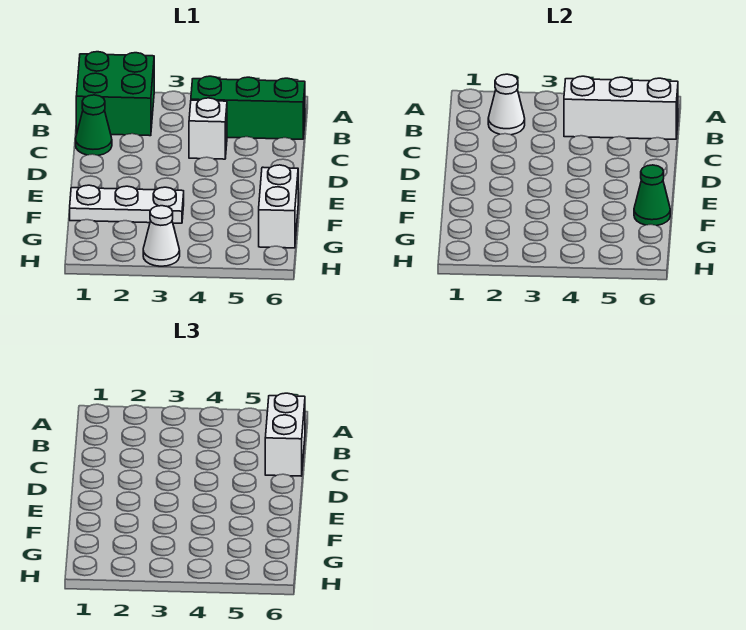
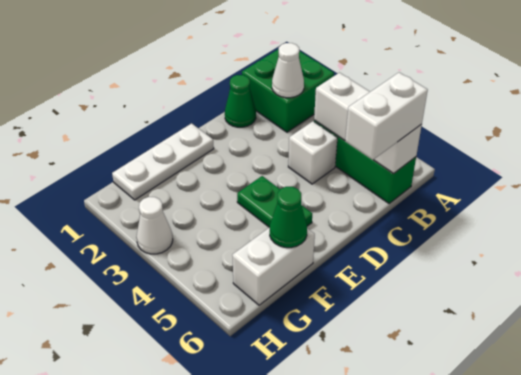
none -> green plate E4:E5 level 1
white plate F1:F3 level 1 -> white plate E1:G1 level 1

